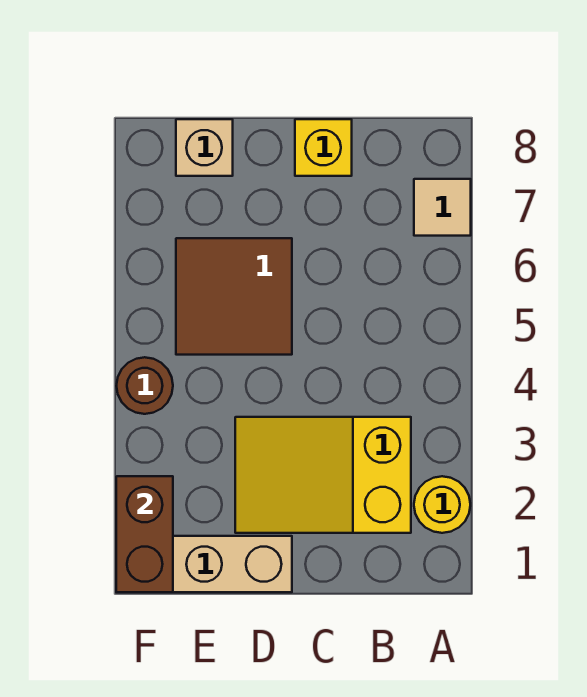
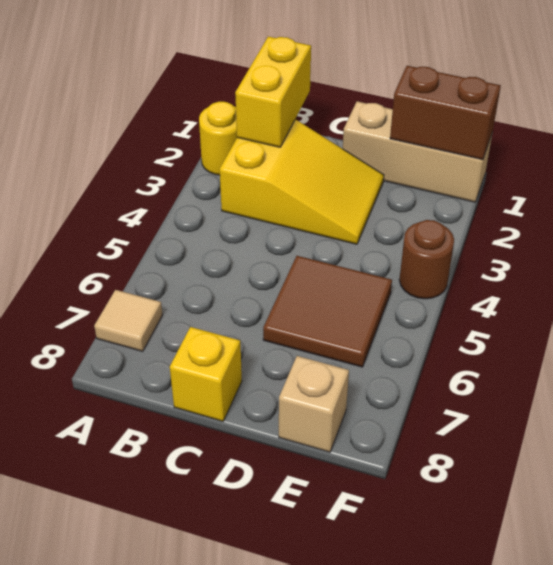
none -> yellow brick B1:B2 level 2
brown brick F1:F2 level 2 -> brown brick E1:F1 level 2

